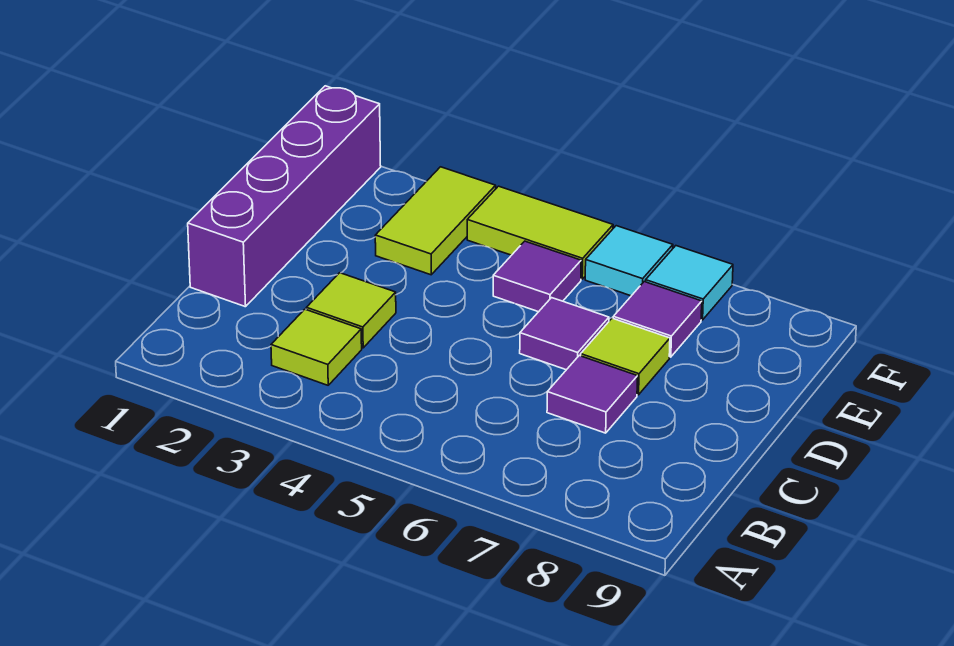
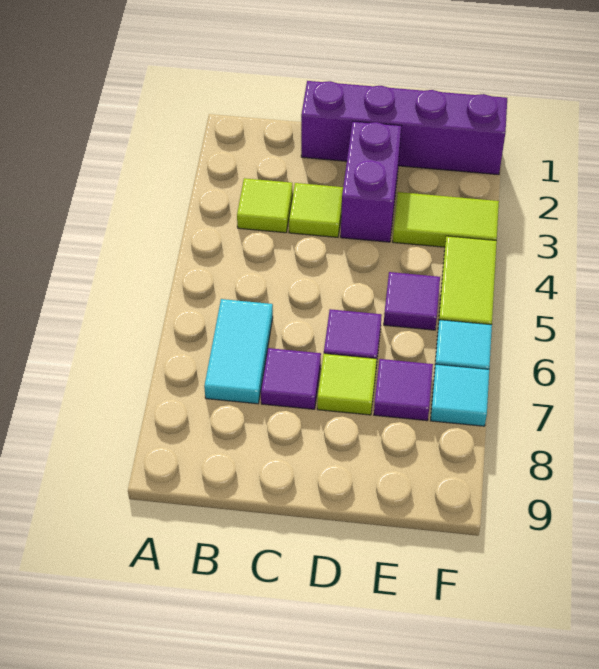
none -> cyan tile B6:B7 level 1
none -> purple brick D2:D3 level 1

